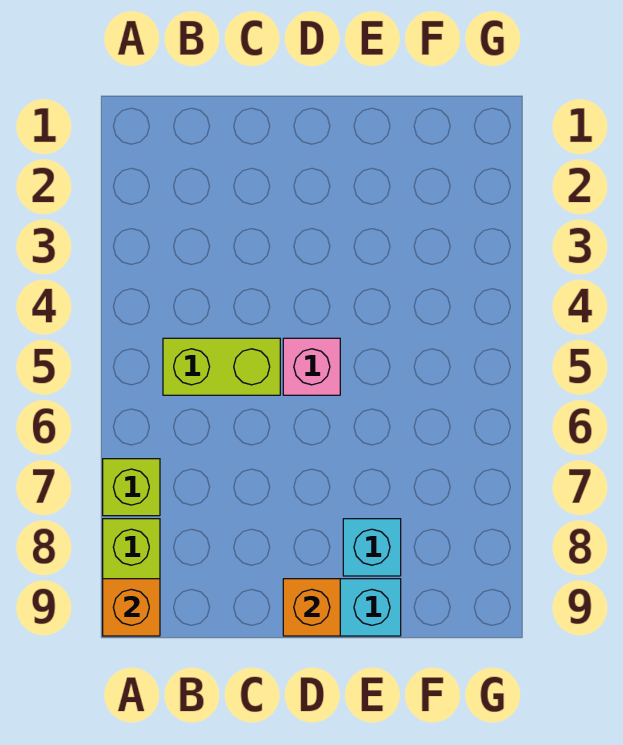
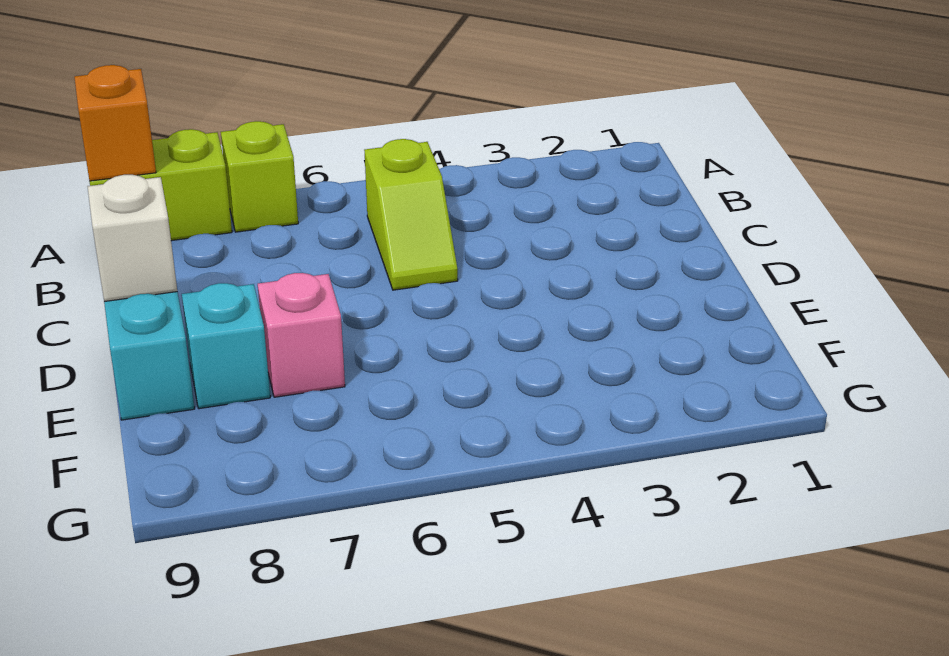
lime brick B5:C5 level 1 -> lime slope B5:C5 level 1 top B
pink brick D5 level 1 -> pink brick E7 level 1
orange brick D9 level 2 -> white brick D9 level 2

